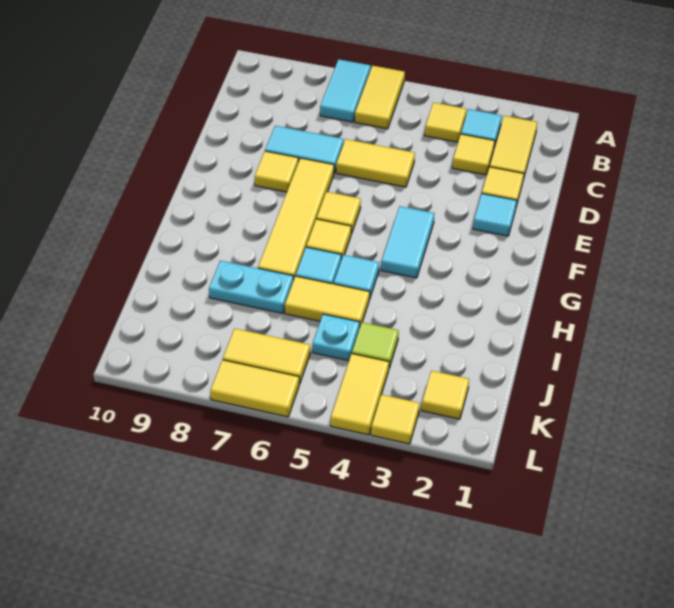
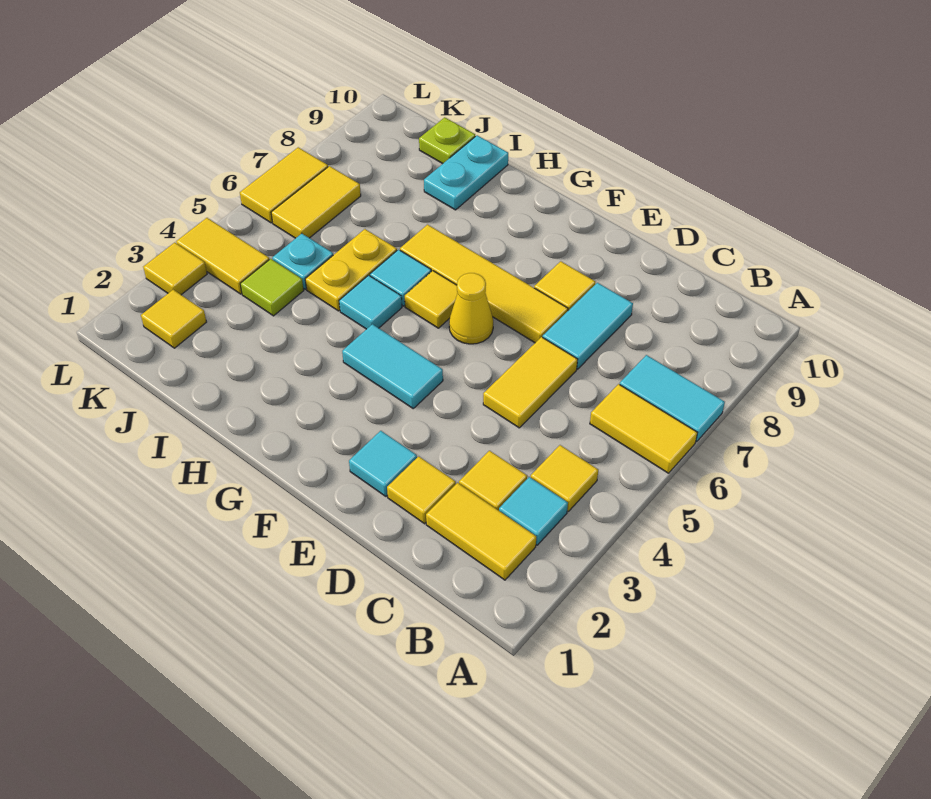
yellow tile F6 level 1 -> yellow cone F6 level 1
yellow tile I5:I6 level 1 -> yellow plate I5:I6 level 1
cyan plate I7:I8 level 1 -> cyan plate I9:I10 level 1
none -> lime plate J10 level 1

